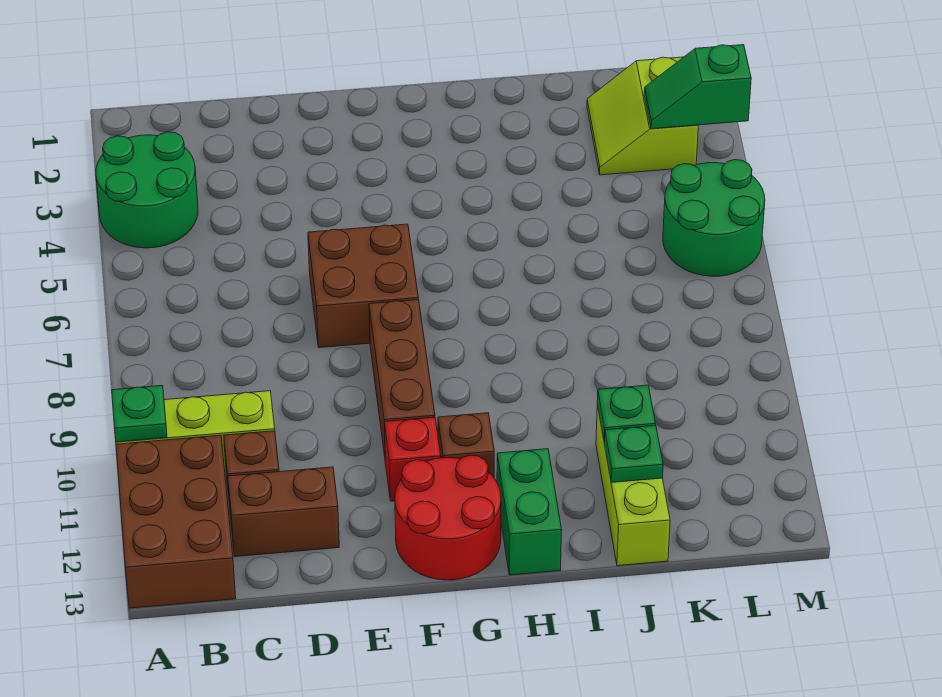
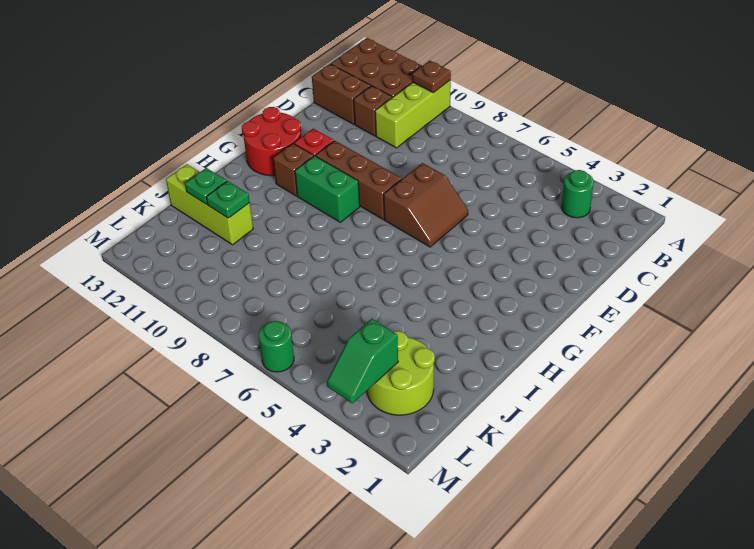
green round brick A3:B4 level 1 -> green round brick B3 level 1
green plate A10 level 2 -> brown plate A10 level 2
brown brick C12:D12 level 1 -> brown brick C12:C13 level 1
brown brick E6:F7 level 1 -> brown slope E6:F7 level 1 top 7
green brick H12:H13 level 1 -> green brick G9:G10 level 1
lime slope K2:L3 level 1 top L -> lime round brick K2:L3 level 1
green slope L3:M3 level 2 top M -> green slope L3:M3 level 2 top L
green round brick L5:M6 level 1 -> green round brick M6 level 1

